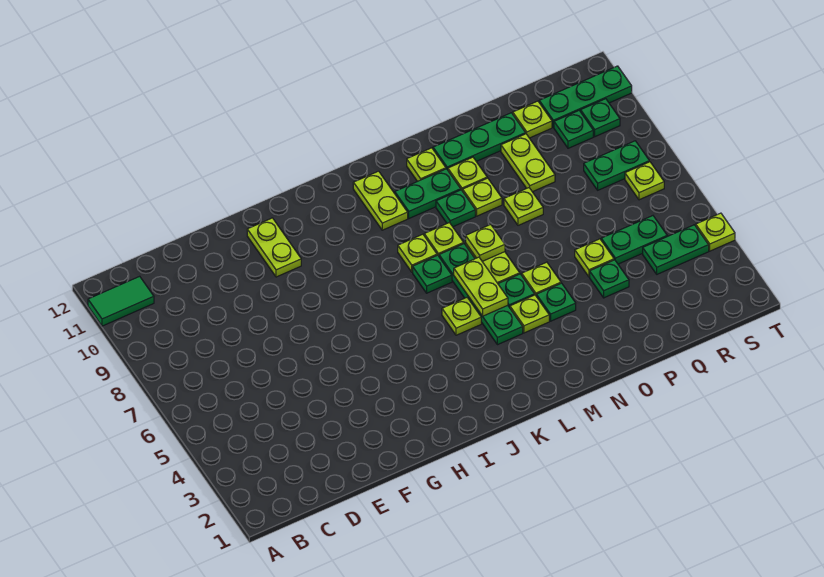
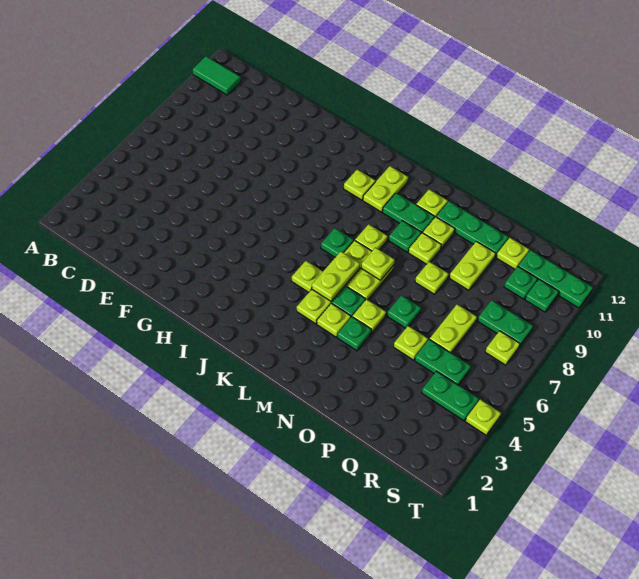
lime plate G10:G11 level 1 -> lime plate Q6:Q7 level 1
lime plate K8 level 1 -> lime plate J10 level 1
green plate L4:L7 level 1 -> lime plate L4:L7 level 1
green plate P4 level 1 -> green plate O6 level 1

